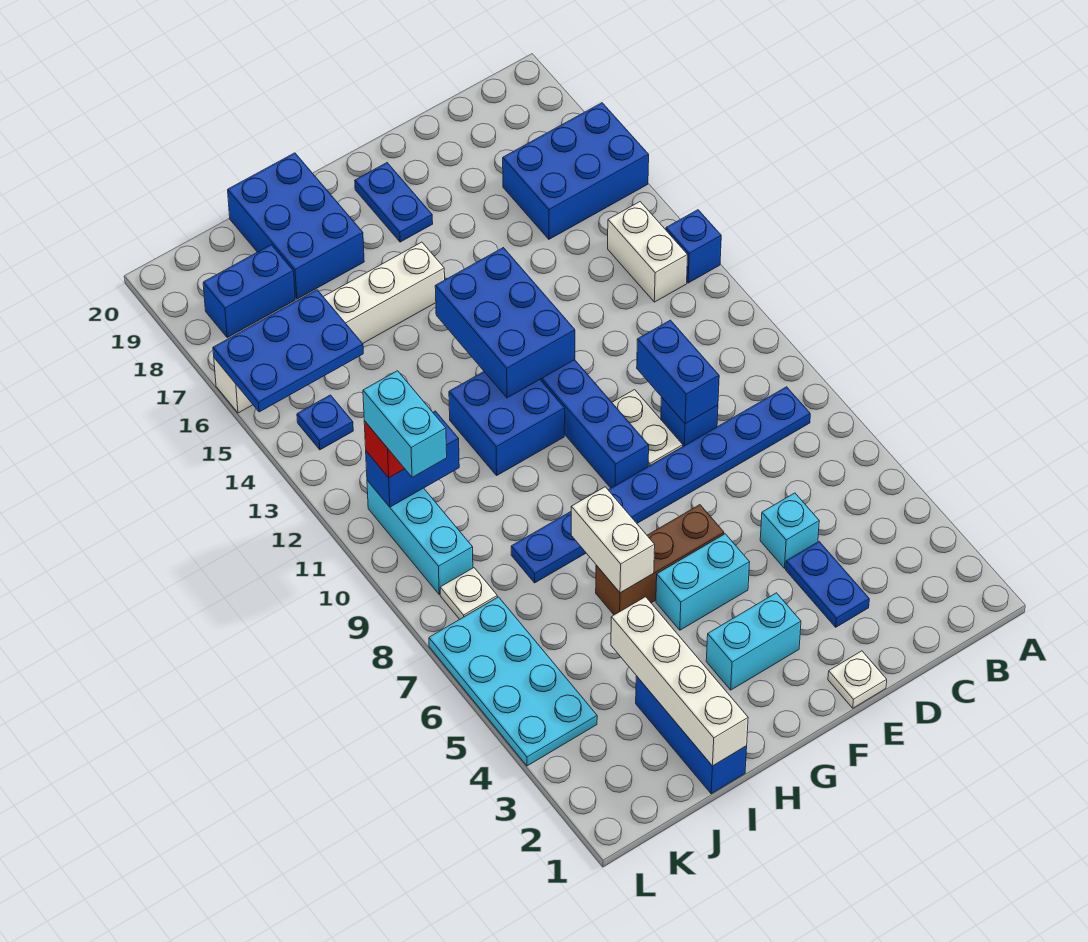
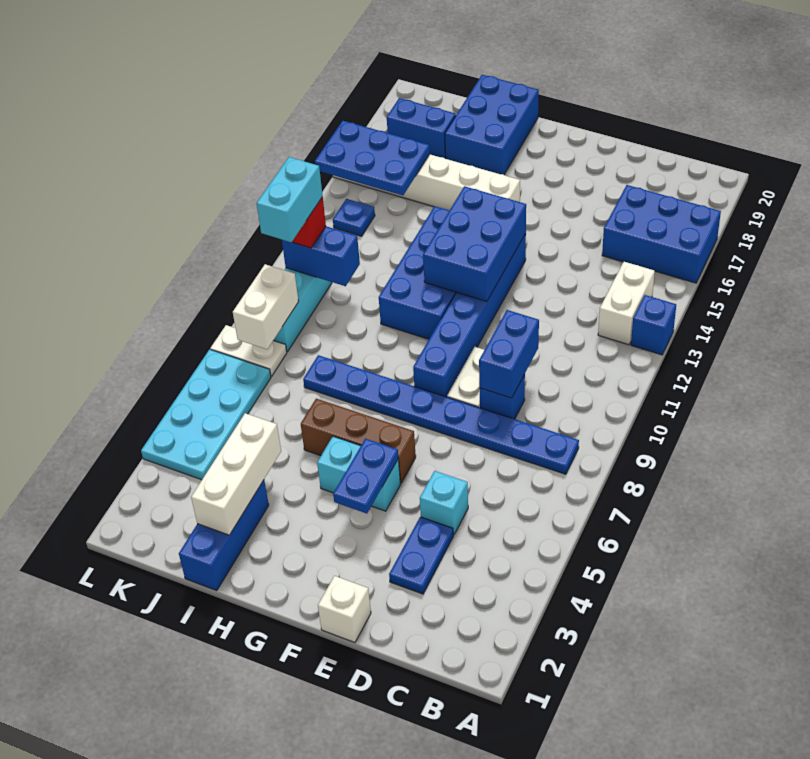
white plate E1 level 1 -> white brick E1 level 1
cyan brick F3:G3 level 1 -> none
blue plate F18:F19 level 1 -> blue plate F4:F5 level 2
blue brick G11:H12 level 1 -> blue brick G11:H14 level 1
white brick H6:H7 level 2 -> white brick K8:K9 level 2
white brick I1:I4 level 2 -> white brick I2:I4 level 2
white plate K8 level 1 -> white plate K8:L8 level 1

